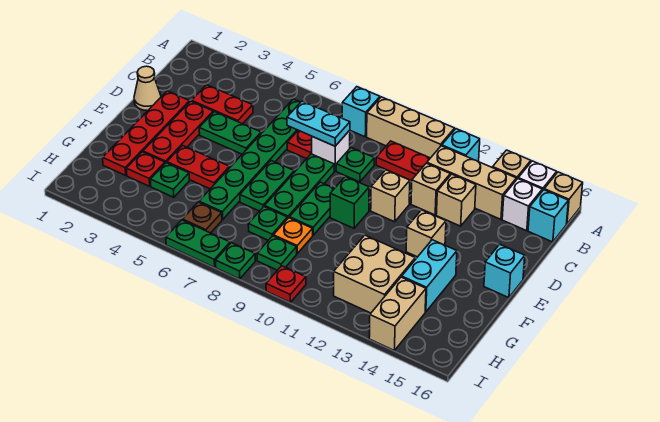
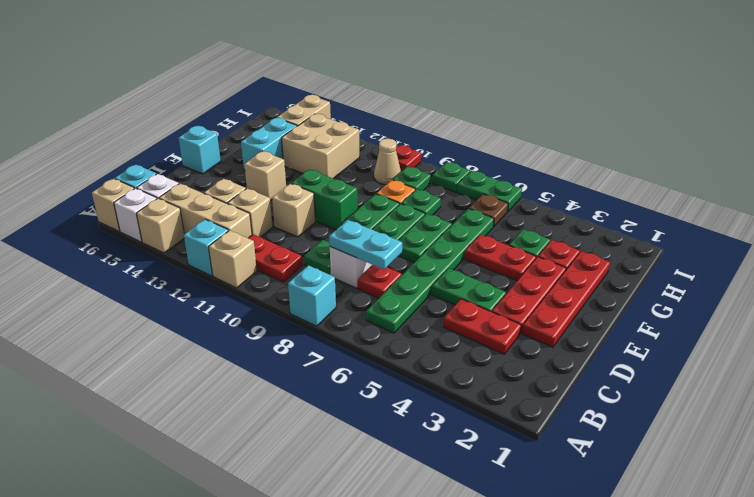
tan brick A9:A11 level 1 -> tan brick A11 level 1
tan cone D1 level 1 -> tan cone H10 level 1
green brick E10 level 1 -> green brick E10:E11 level 1

